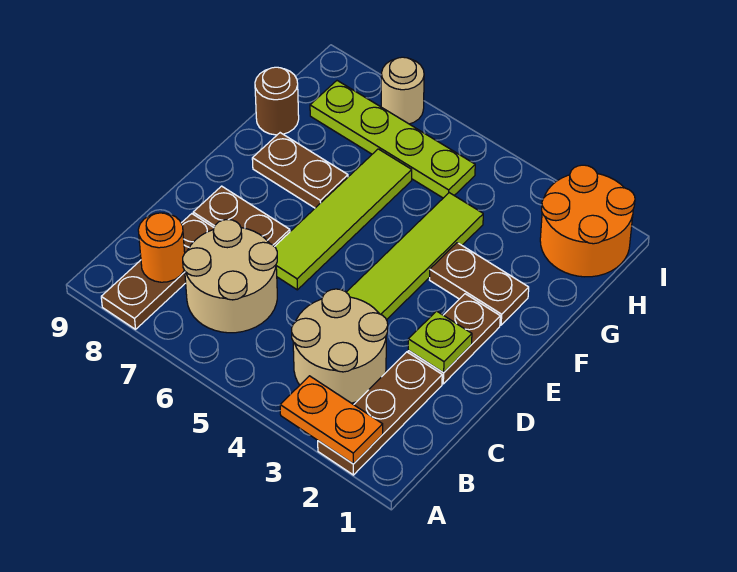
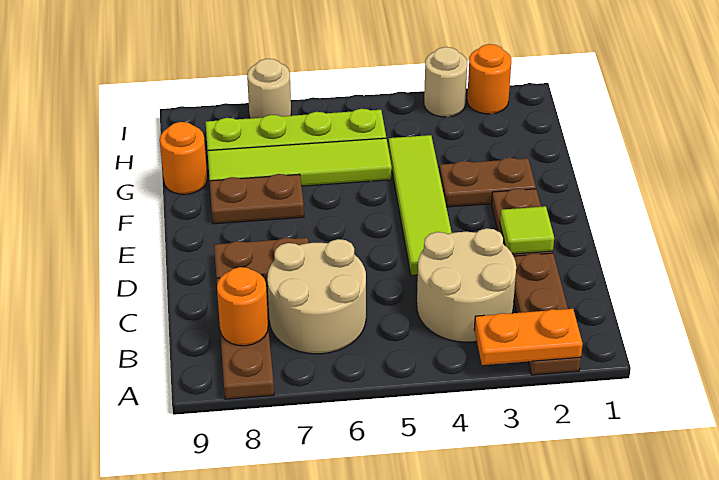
lime plate D2 level 2 -> lime tile D2 level 2
lime tile D6:G6 level 1 -> lime tile G5:G8 level 1
brown round brick G9 level 1 -> orange round brick G9 level 1
orange round brick H1:I2 level 1 -> orange round brick I2 level 1
none -> tan round brick I3 level 1

